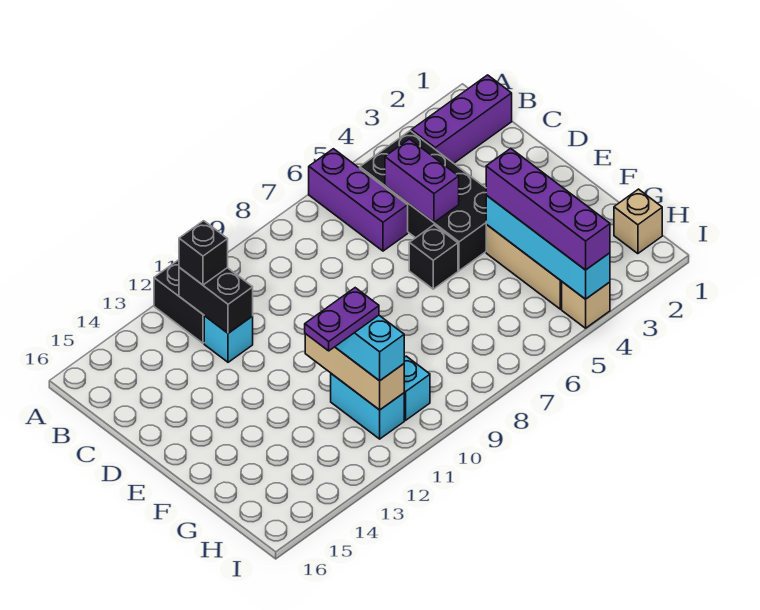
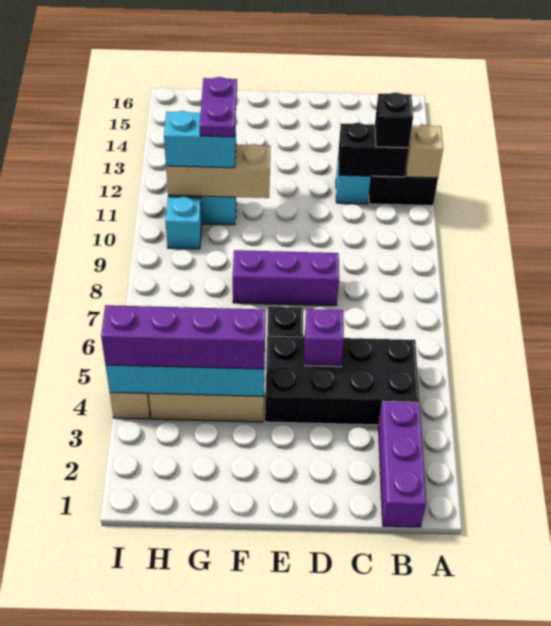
purple brick A6:C6 level 1 -> purple brick D8:F8 level 1
purple brick C5:D5 level 2 -> purple brick D5 level 2
tan brick H1 level 1 -> tan brick A12 level 2

